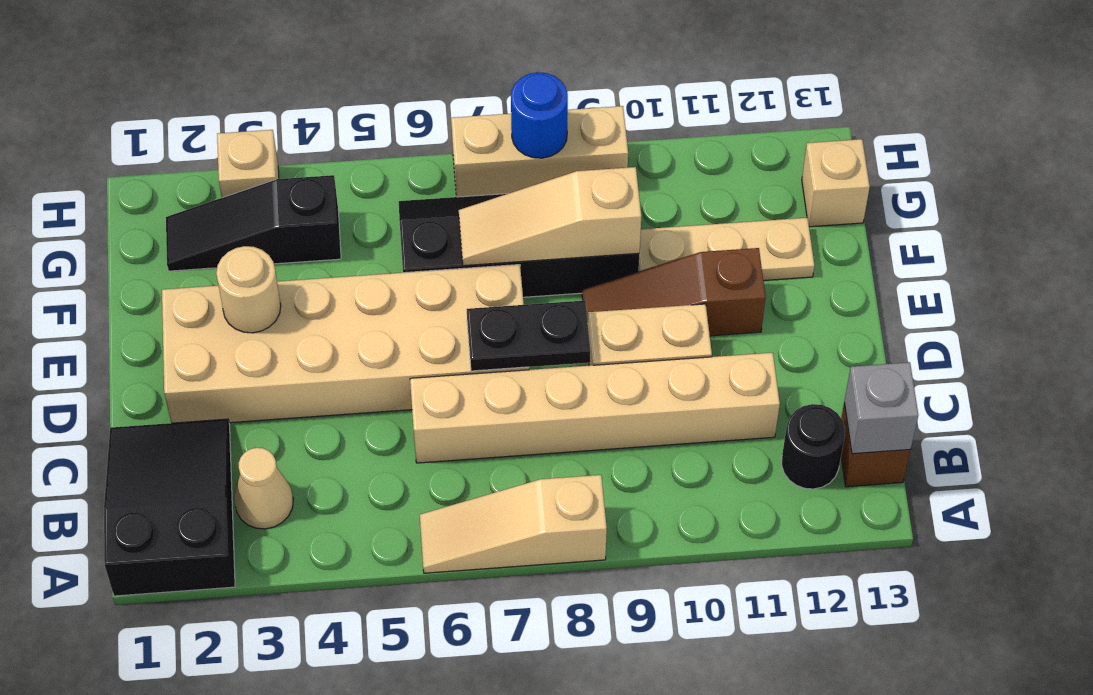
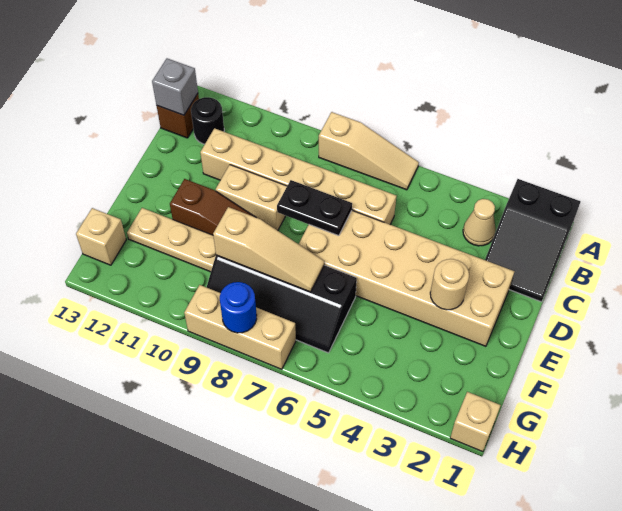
black slope G2:G4 level 1 top 4 -> none
tan brick H3 level 1 -> tan brick H1 level 1

